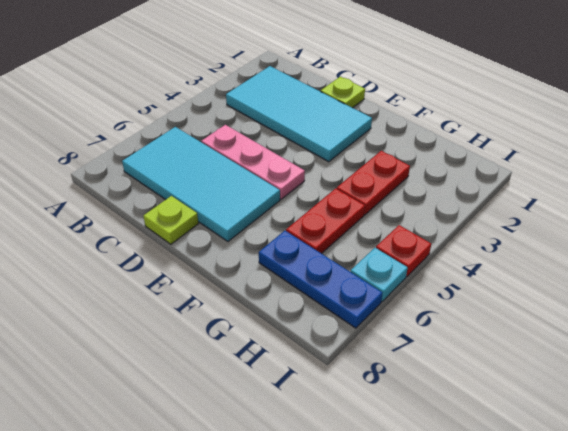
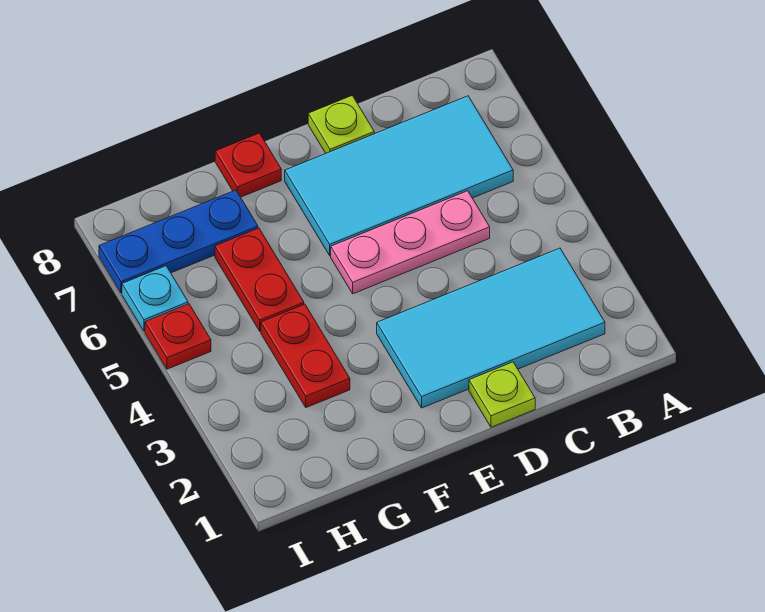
none -> red plate F8 level 1

